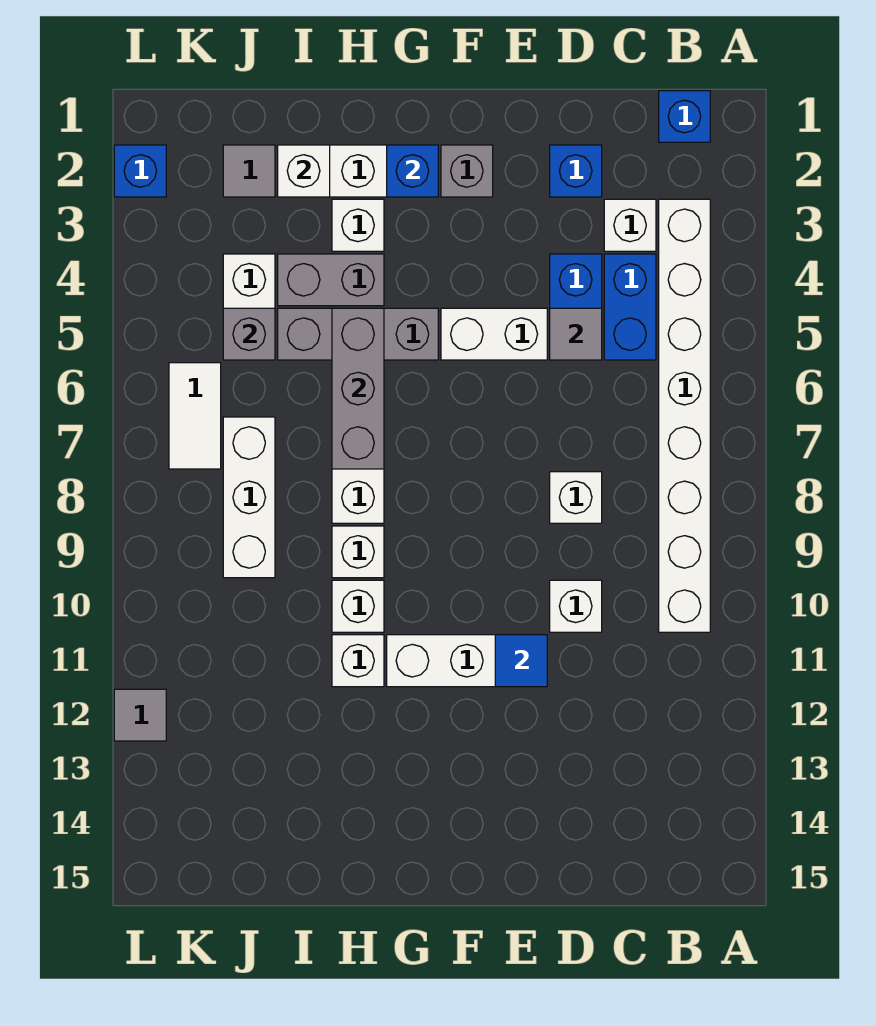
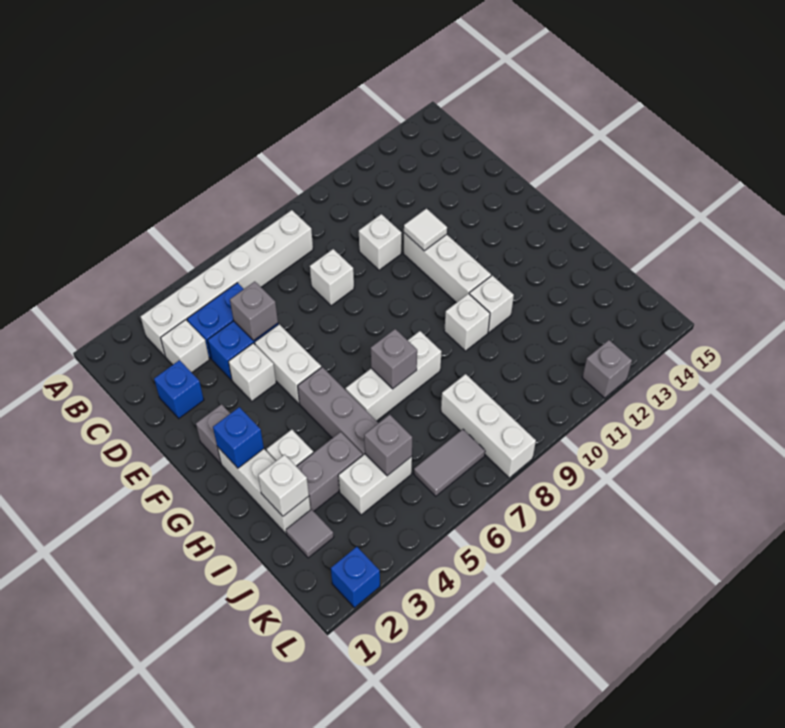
blue brick B1 level 1 -> none
white brick B3:B10 level 1 -> white brick B3:B8 level 1
grey tile D5 level 2 -> grey brick D5 level 2
blue tile E11 level 2 -> white tile E11 level 2
grey brick H4:I4 level 1 -> grey brick I3:I4 level 1
grey brick H5:H7 level 2 -> grey brick H7 level 2
white brick H9 level 1 -> white brick E4 level 1
white brick J7:J9 level 1 -> white brick J8:L8 level 1
white tile K6:K7 level 1 -> grey tile K6:K7 level 1
grey tile L12 level 1 -> grey brick L12 level 1

